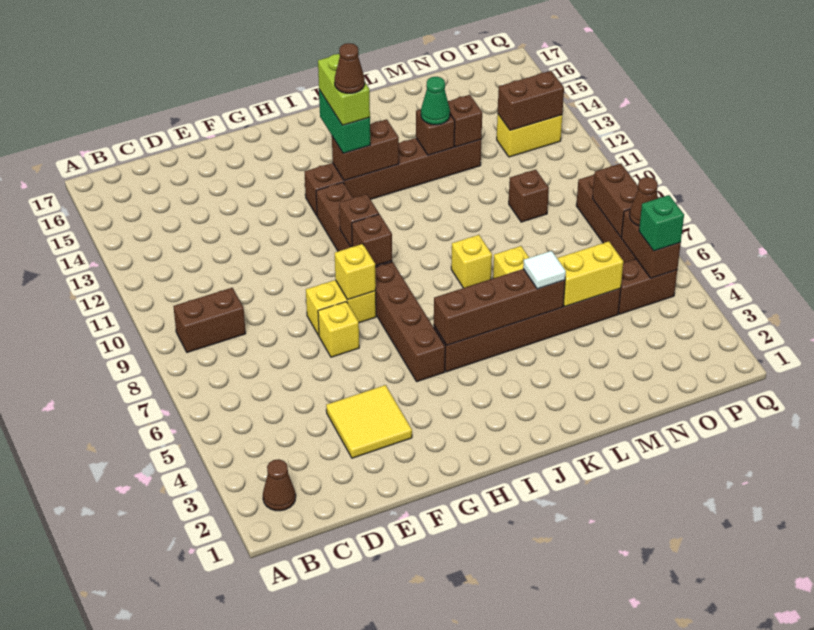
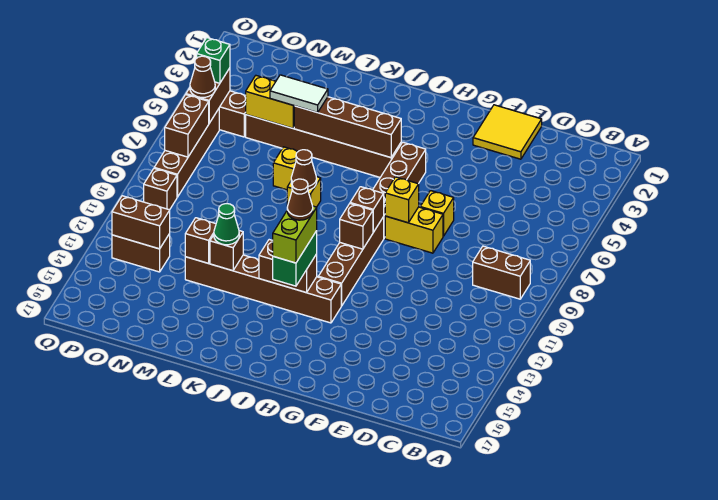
brown cone B2 level 1 -> brown cone K8 level 2
yellow tile E3:F4 level 1 -> yellow tile E1:F2 level 1
white tile L5 level 3 -> white tile L5:M5 level 3
brown brick N10 level 1 -> brown brick P10 level 1
yellow brick O13:P13 level 1 -> brown brick O13:P13 level 1

